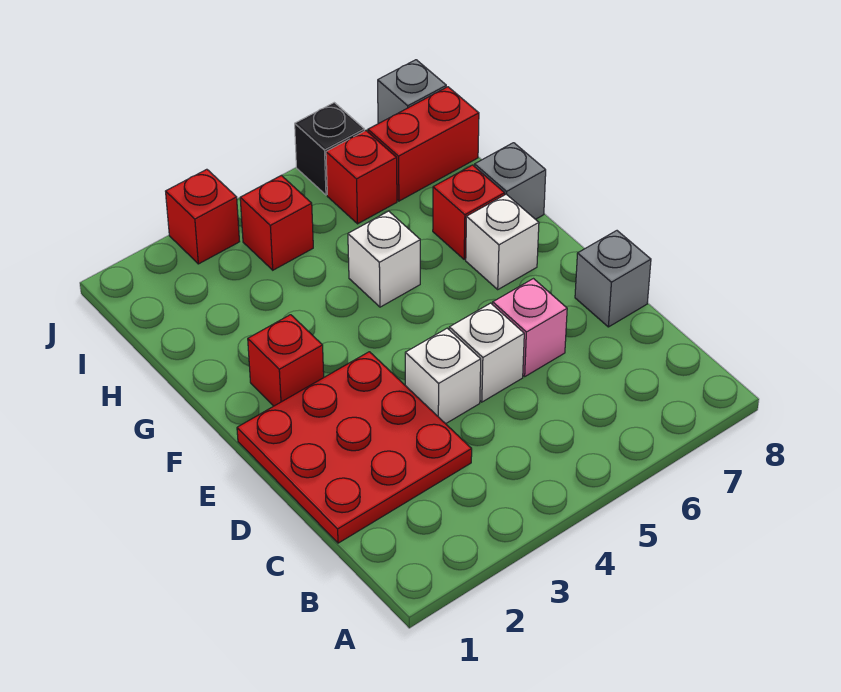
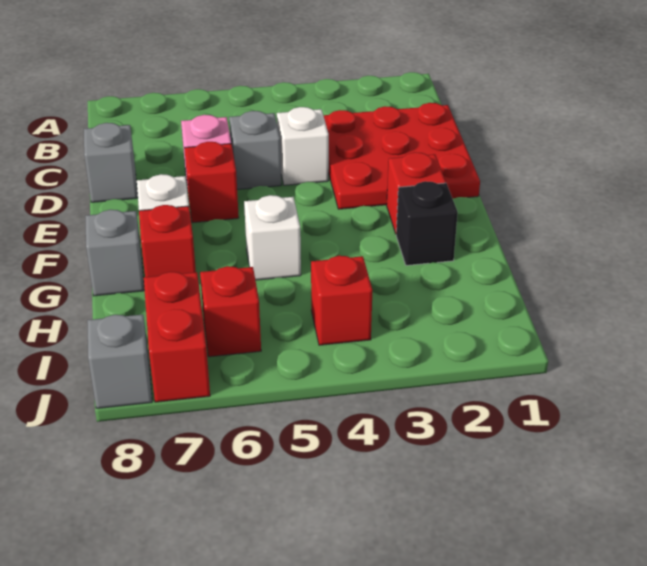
white brick D5 level 1 -> grey brick D5 level 1
red brick I7:I8 level 1 -> red brick I7:J7 level 1
red brick J3 level 1 -> red brick E6 level 1
black brick J6 level 1 -> black brick G2 level 1

